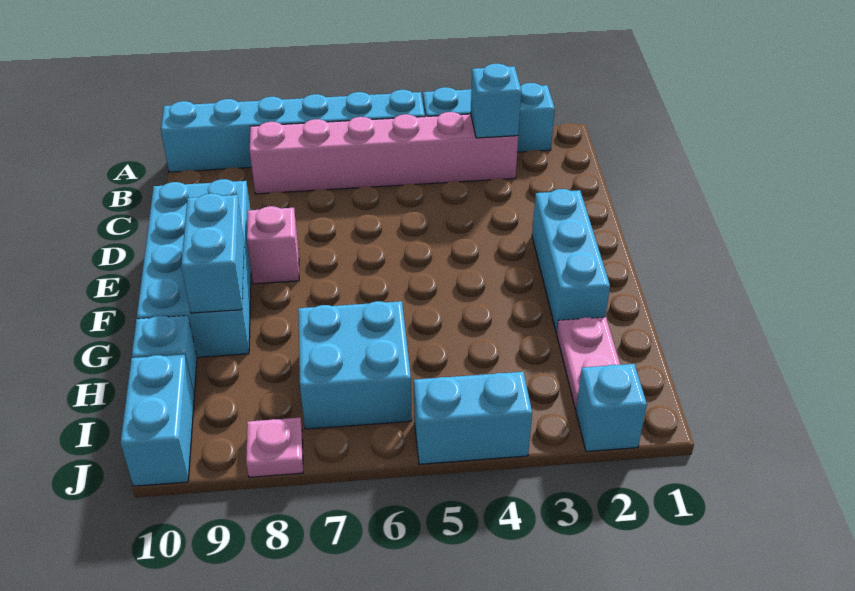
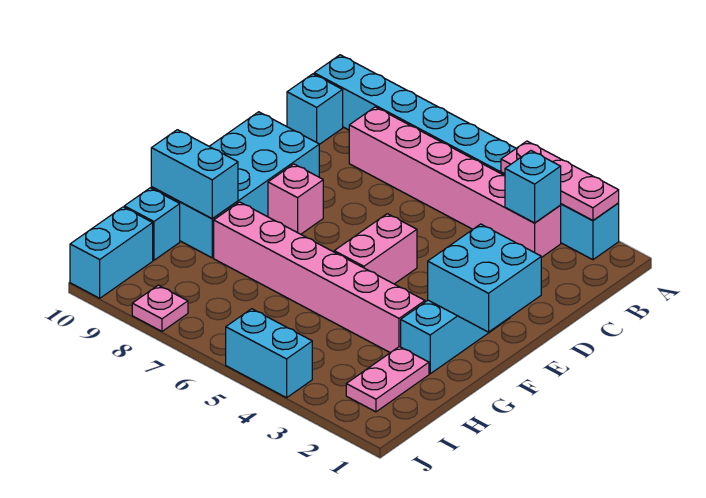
none -> pink plate A2:A4 level 2
none -> pink brick E5:F5 level 1
cyan brick F9:G9 level 2 -> cyan brick G9:G10 level 2
none -> pink brick G3:G8 level 1
cyan brick H6:I7 level 1 -> cyan brick E1:F2 level 2
cyan brick J2 level 1 -> cyan brick B10 level 1

